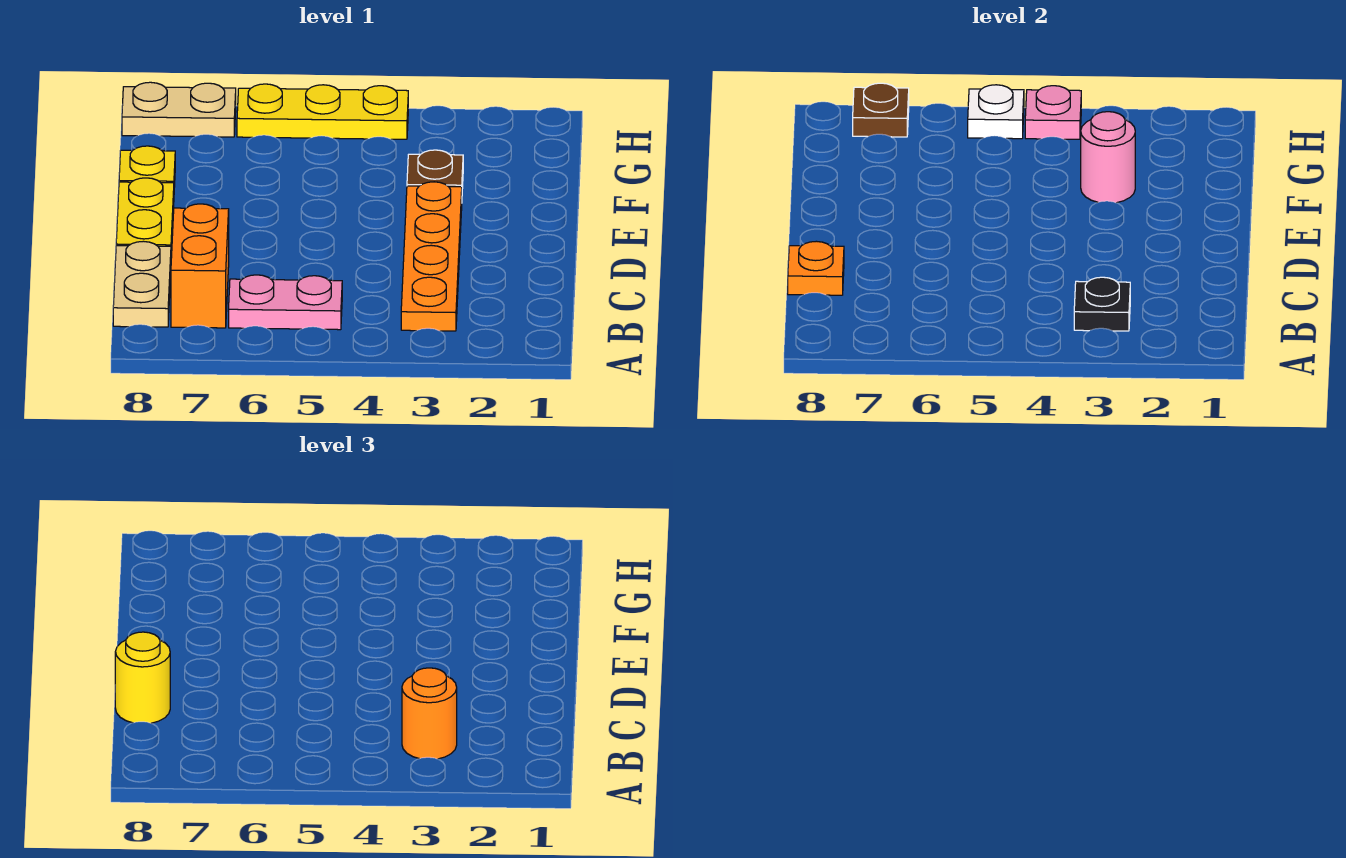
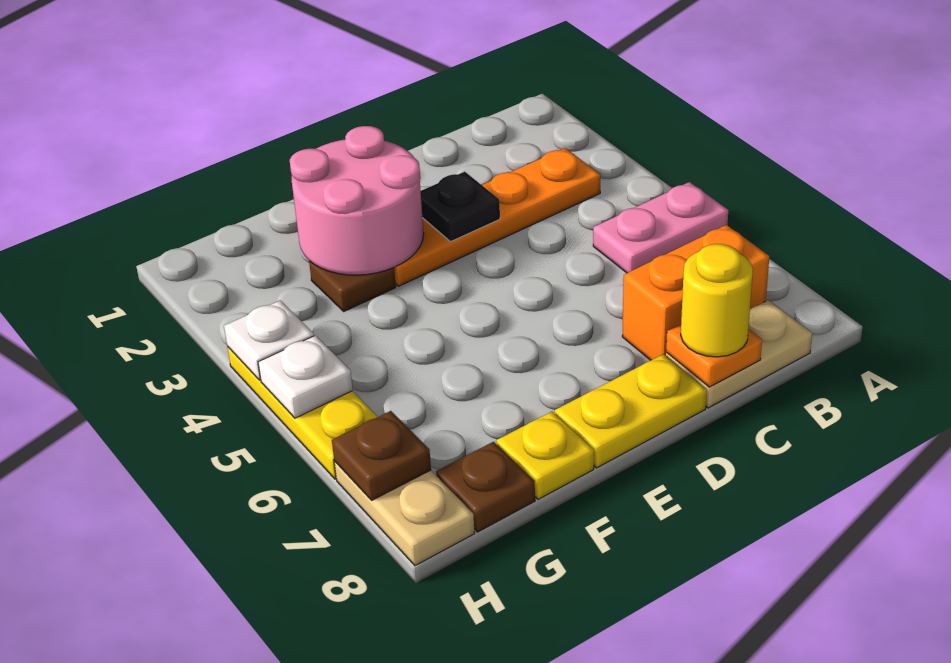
black plate B3 level 2 -> black plate D3 level 2
orange round brick B3 level 3 -> none
pink plate B5:B6 level 1 -> pink plate A5:B5 level 1
pink round brick F3 level 2 -> pink round brick E2:F3 level 2
none -> brown plate G8 level 1
pink plate H4 level 2 -> white plate H4 level 2

